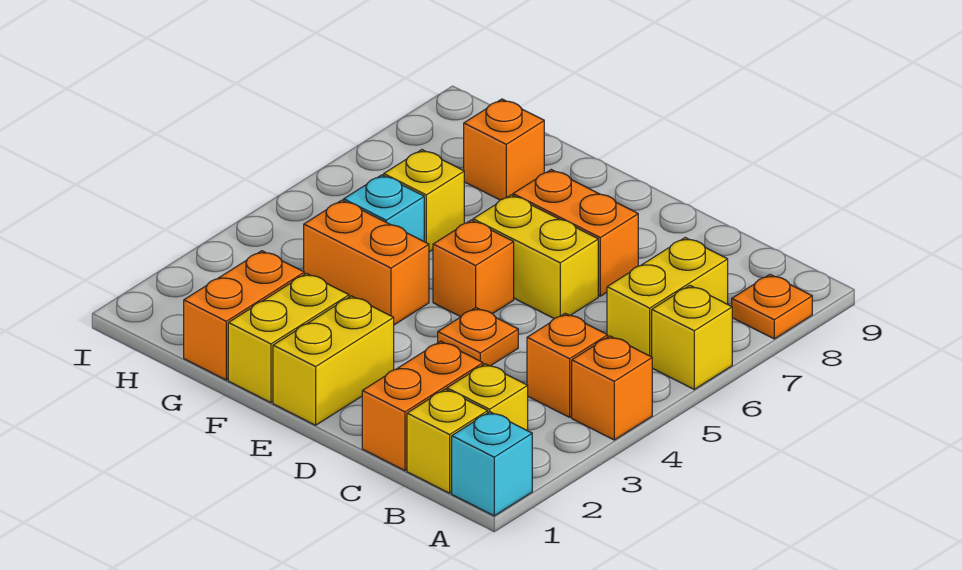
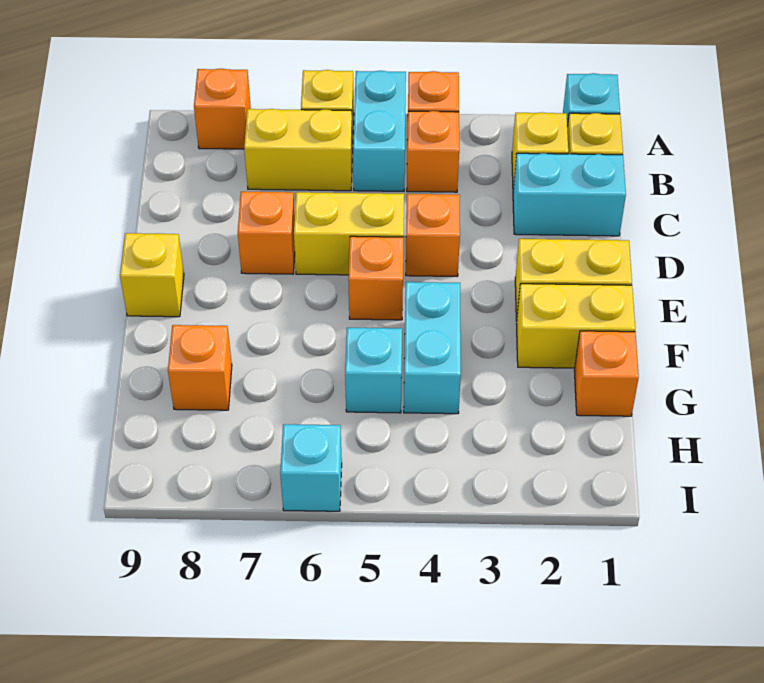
none -> cyan brick A5:B5 level 1
orange plate A8 level 1 -> orange brick A8 level 1
orange brick C1:C2 level 1 -> cyan brick C1:C2 level 1
orange plate D4 level 1 -> orange brick D4 level 1
yellow brick D6:E6 level 1 -> yellow brick D5:D6 level 1
orange brick D7:E7 level 1 -> orange brick D7 level 1
orange brick F4:G4 level 1 -> cyan brick F4:G4 level 1
orange brick G1:G2 level 1 -> orange brick G1 level 1
yellow brick G6 level 1 -> yellow brick E9 level 1
none -> cyan brick I6 level 1

